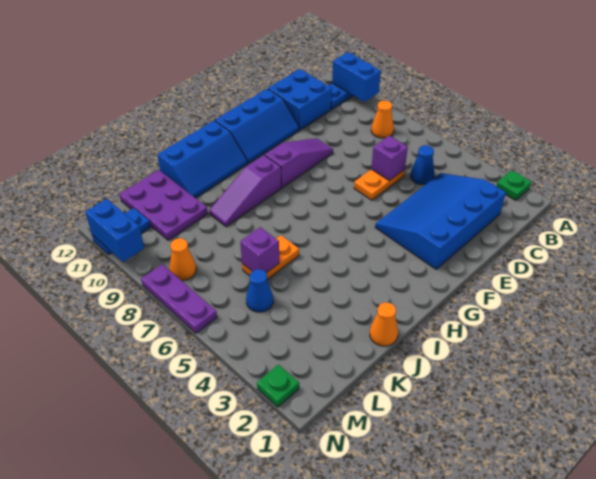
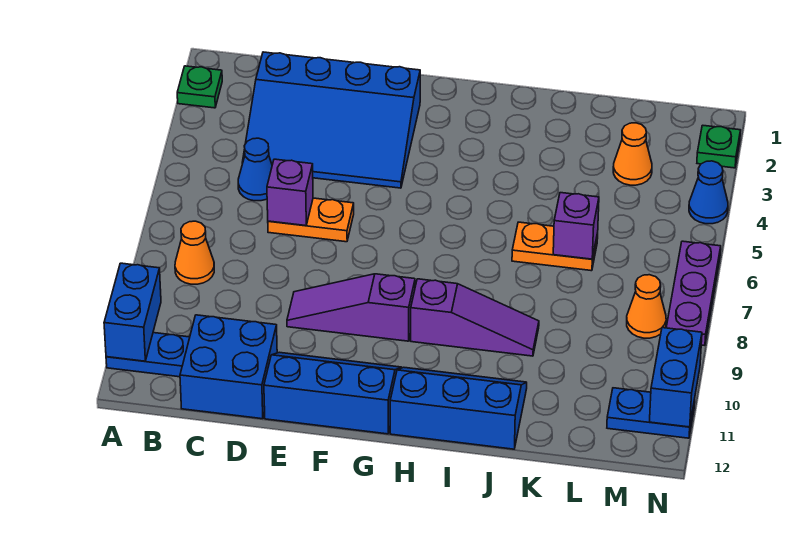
orange cone J1 level 1 -> orange cone L3 level 1
purple plate K10:L12 level 1 -> none
blue cone L5 level 1 -> blue cone N4 level 1

